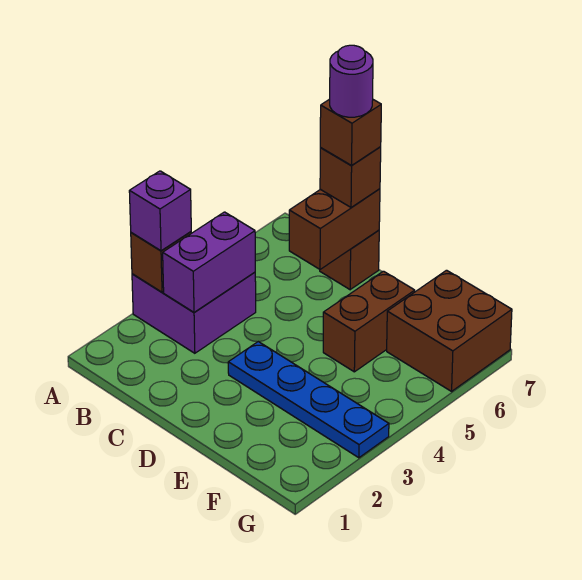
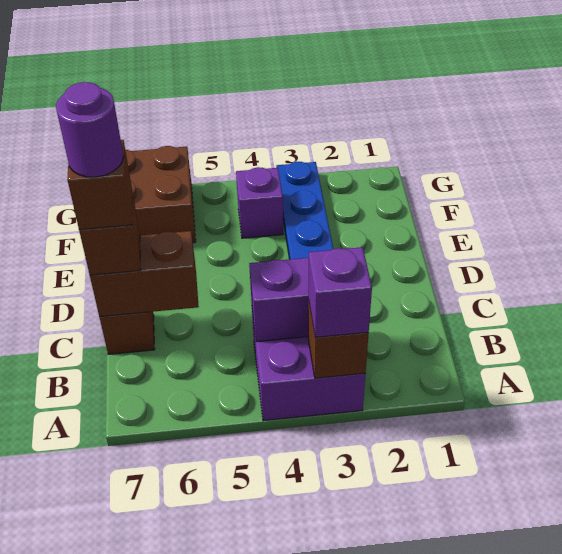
brown brick E5:E6 level 1 -> none
none -> purple brick F4 level 1

